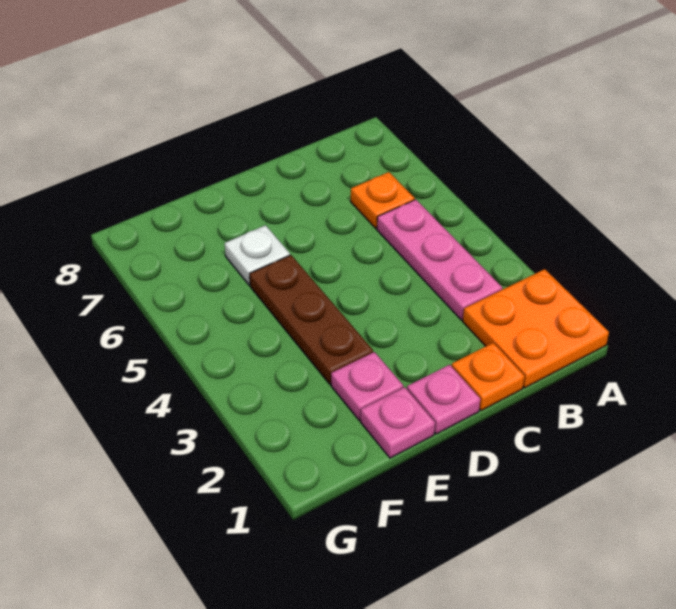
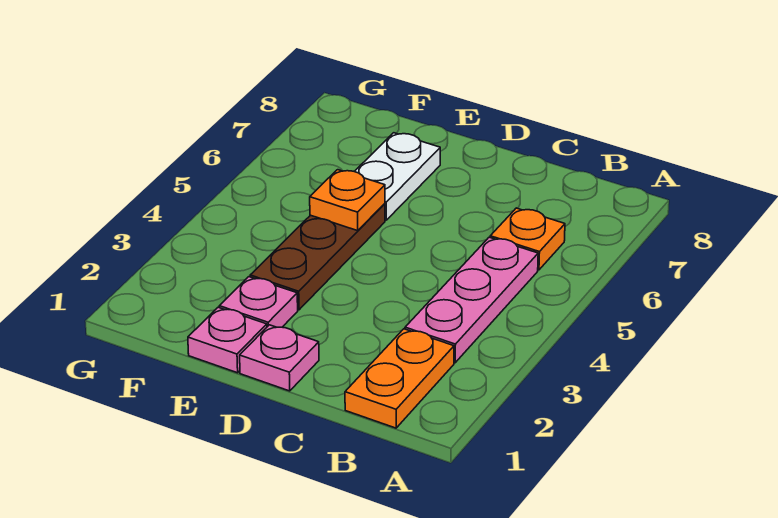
orange plate A1:B2 level 1 -> orange plate B1:B2 level 1
orange plate C1 level 1 -> orange plate E5 level 2
white plate E6 level 1 -> white plate E6:E7 level 1

